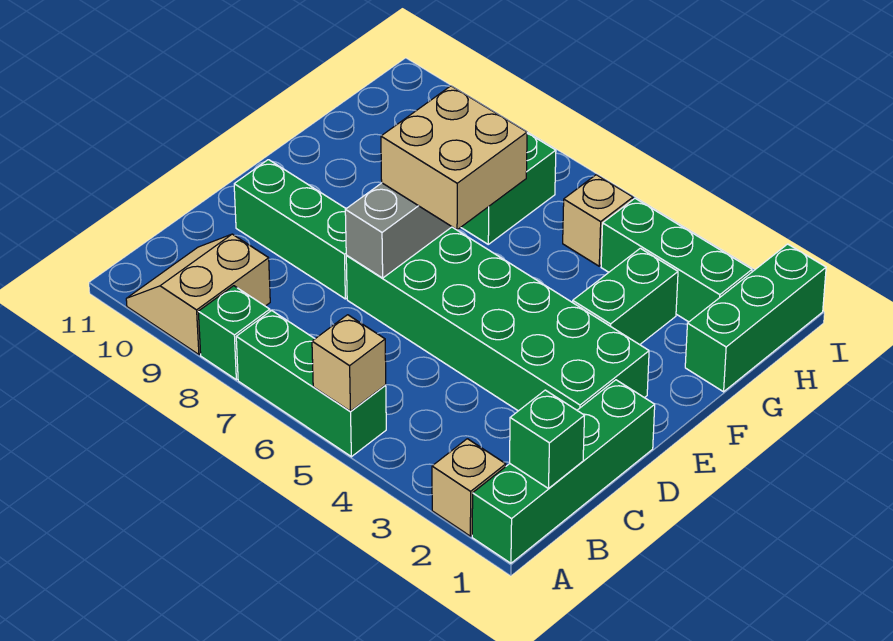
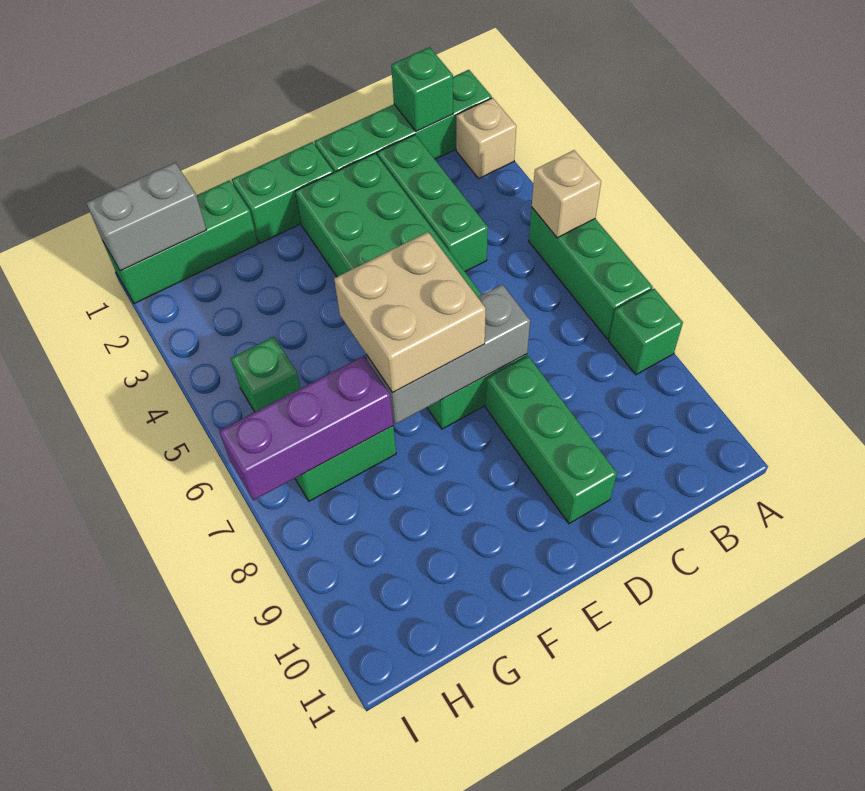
tan slope A9:B10 level 1 top 9 -> none
green brick F3:G3 level 1 -> green brick E1:F1 level 1
none -> purple brick G7:I7 level 2
none -> grey brick H1:I1 level 2
green brick H2:H4 level 1 -> green brick C2:C4 level 1
tan brick H5 level 1 -> green brick H5 level 1

